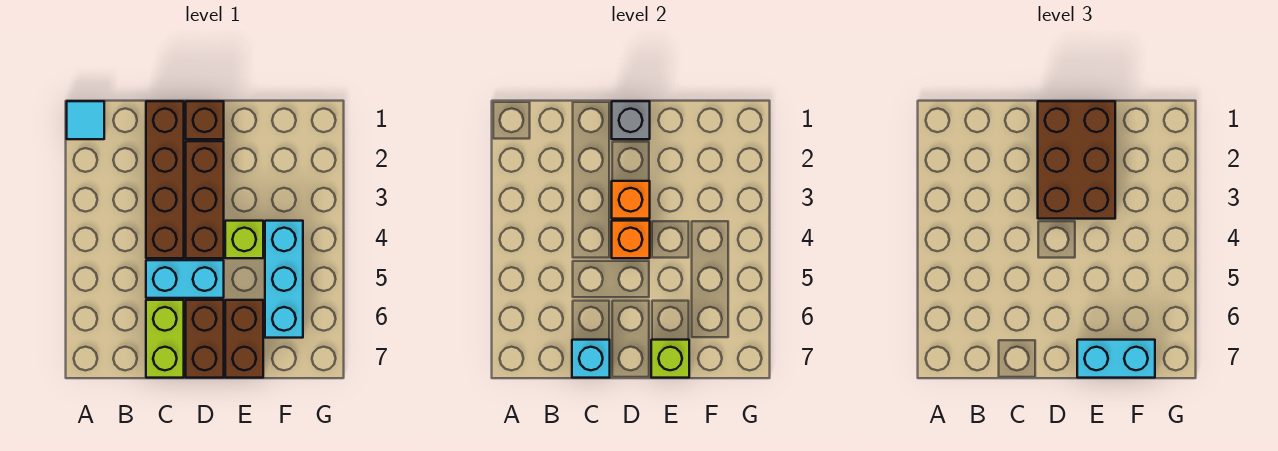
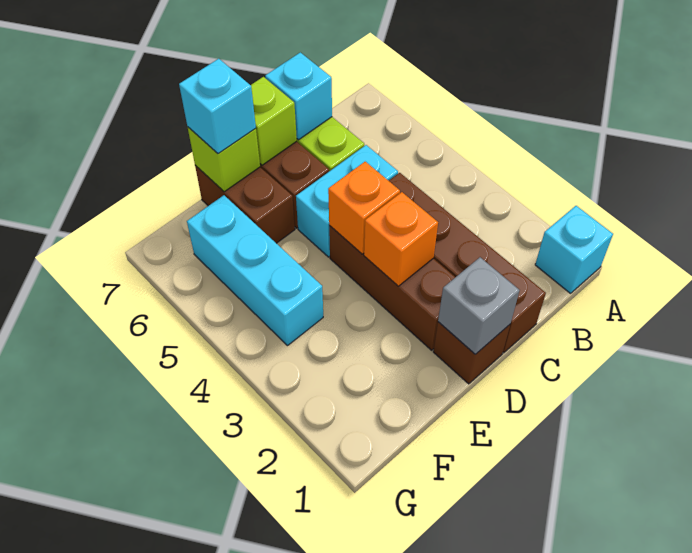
cyan tile A1 level 1 -> cyan brick A1 level 1
brown brick D1:E3 level 3 -> none
lime brick E4 level 1 -> lime brick D7 level 2
cyan brick E7:F7 level 3 -> cyan brick E7 level 3

